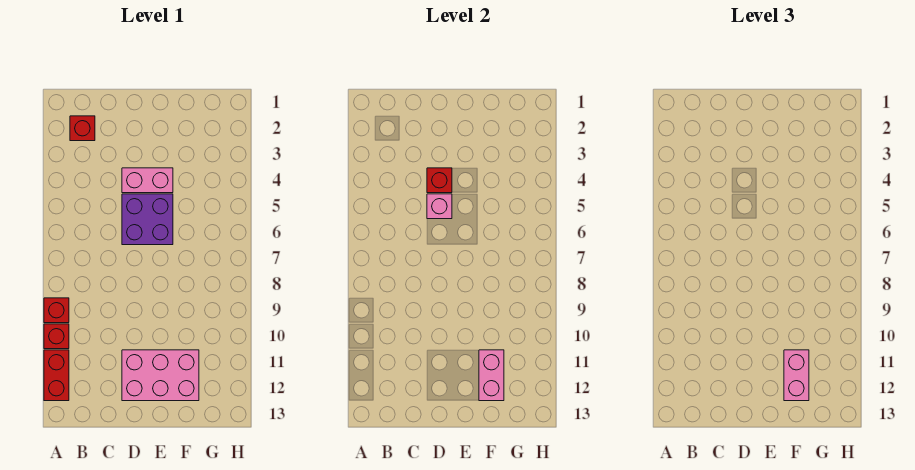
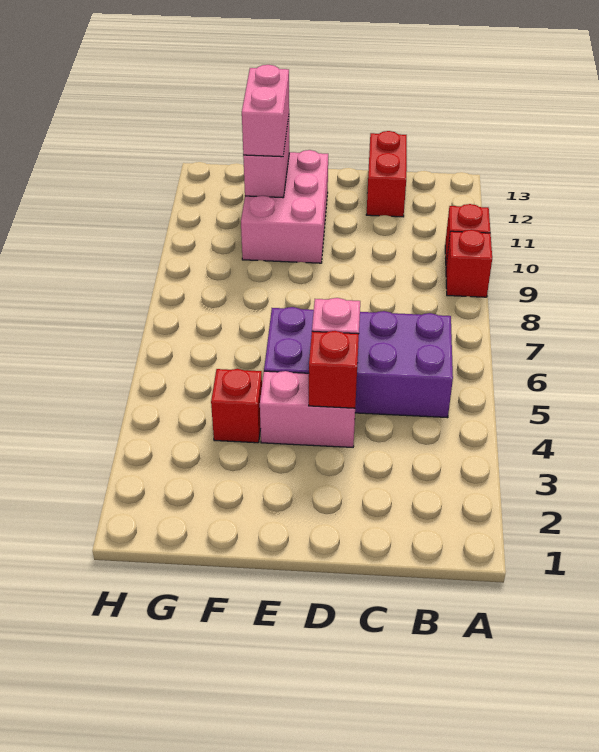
red brick A11:A12 level 1 -> red brick C12:C13 level 1
red brick B2 level 1 -> red brick F4 level 1
purple brick D5:E6 level 1 -> purple brick B5:E6 level 1
pink brick D11:F12 level 1 -> pink brick E10:F12 level 1

